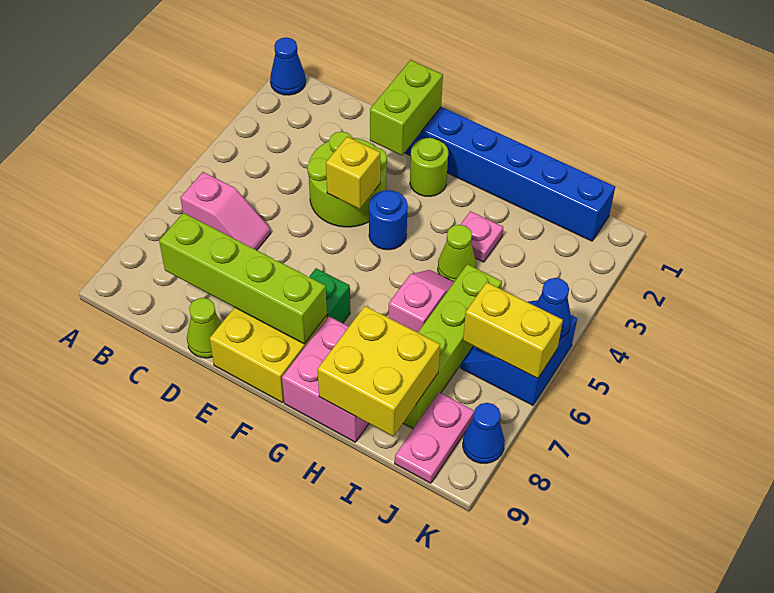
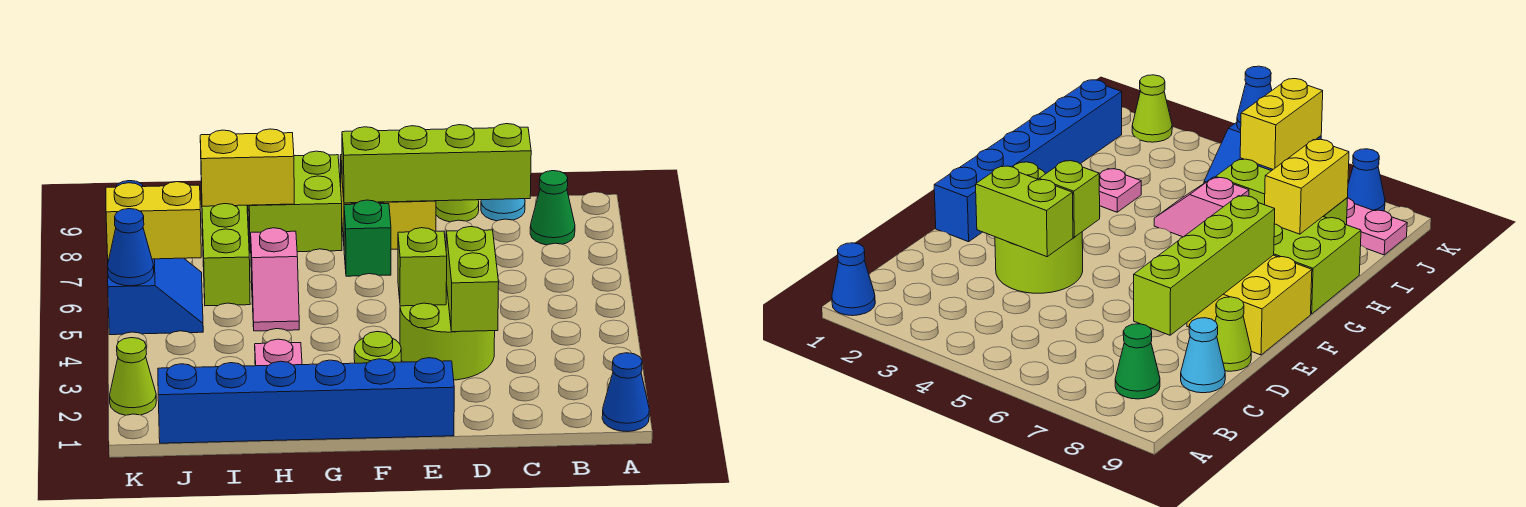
pink slope B6:C6 level 1 top B -> none
none -> green cone B8 level 1
none -> cyan cone C9 level 1
lime brick E1:E2 level 2 -> lime brick D3:D4 level 2
yellow brick E4 level 2 -> lime brick E4 level 2
blue round brick F4 level 1 -> none
pink brick G8:H9 level 1 -> lime brick G8:H9 level 1
lime cone H4 level 1 -> lime cone K2 level 1
yellow brick H8:I9 level 2 -> yellow brick H8:I8 level 2
lime brick I5:I8 level 1 -> lime brick I6:I8 level 1

